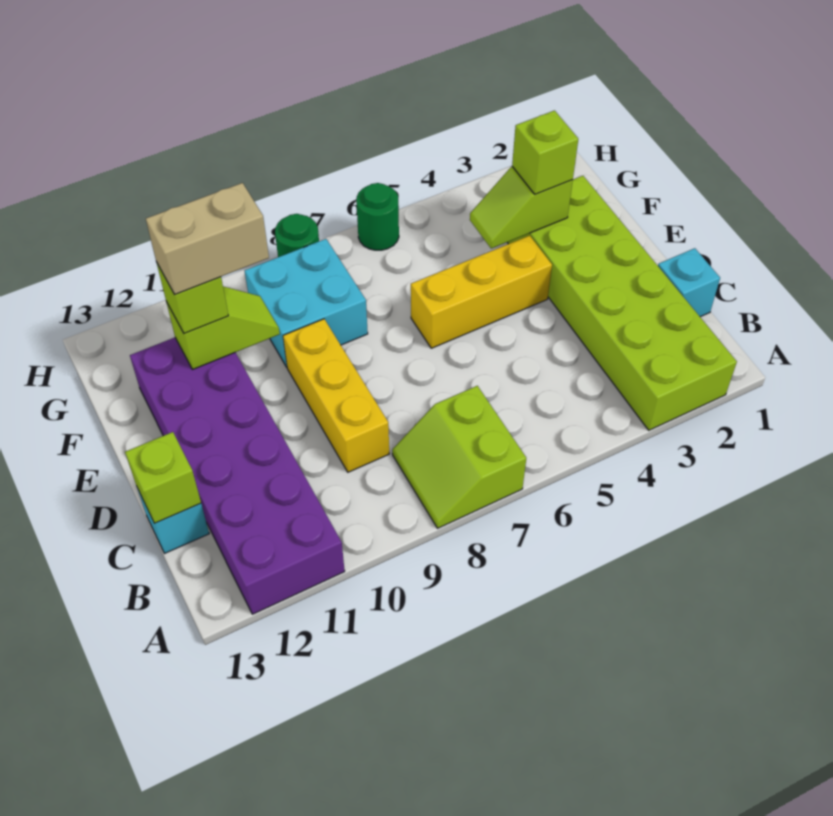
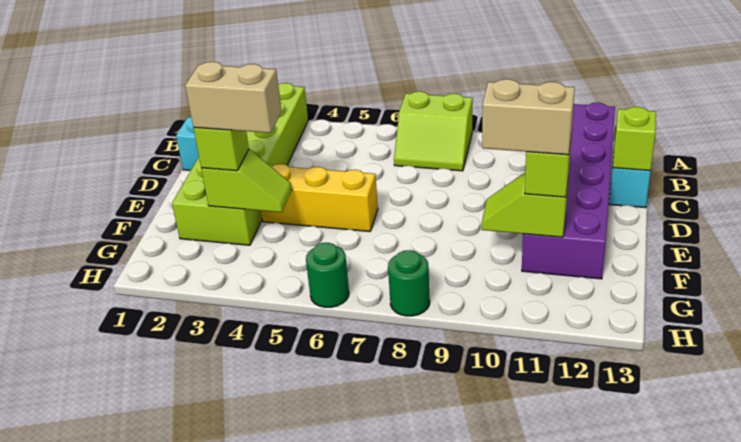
lime slope A7:B8 level 1 top 7 -> lime slope A7:B8 level 1 top A
yellow brick C9:E9 level 1 -> none
none -> tan brick F3:F4 level 4
cyan brick F8:G9 level 1 -> none

